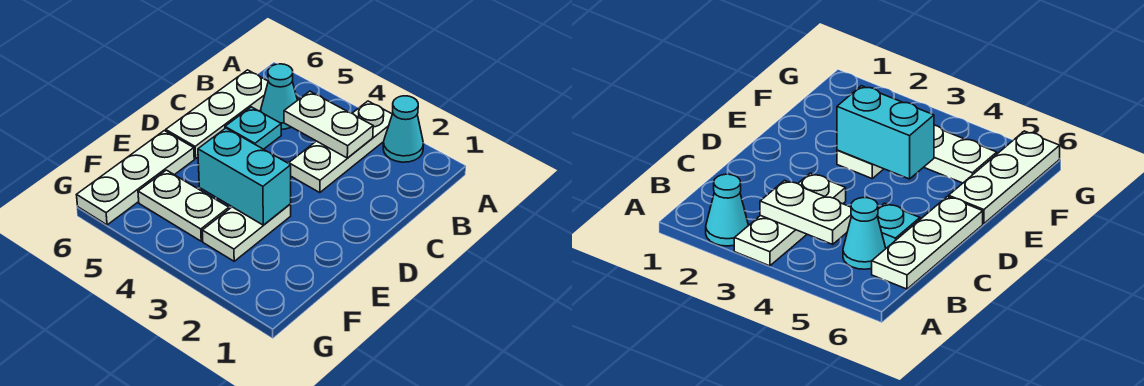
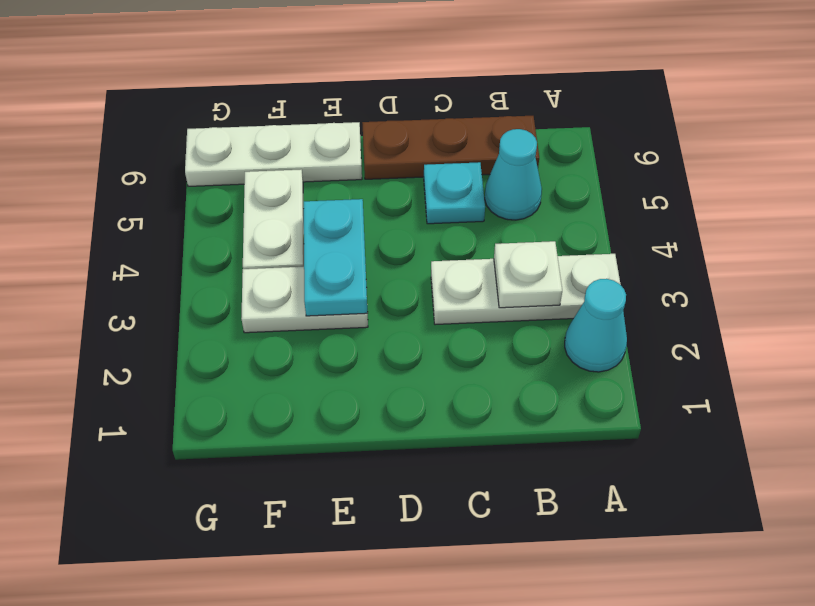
white plate B3:B4 level 2 -> white plate B3 level 2
white plate B6:D6 level 1 -> brown plate B6:D6 level 1
cyan brick E3:E4 level 2 -> cyan plate E3:E4 level 2

